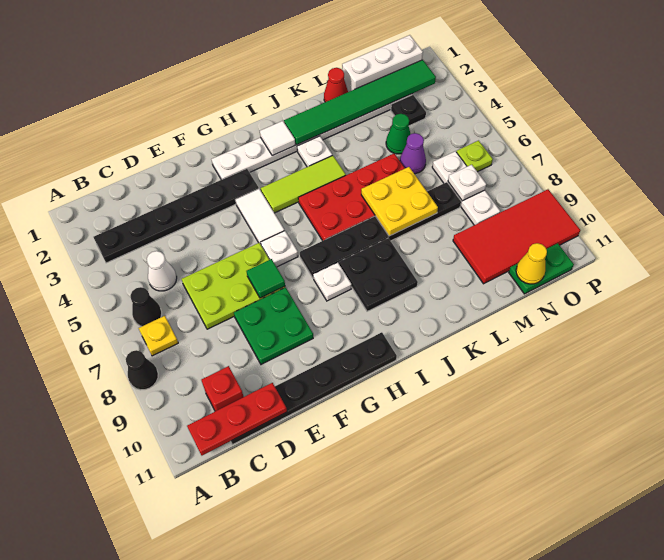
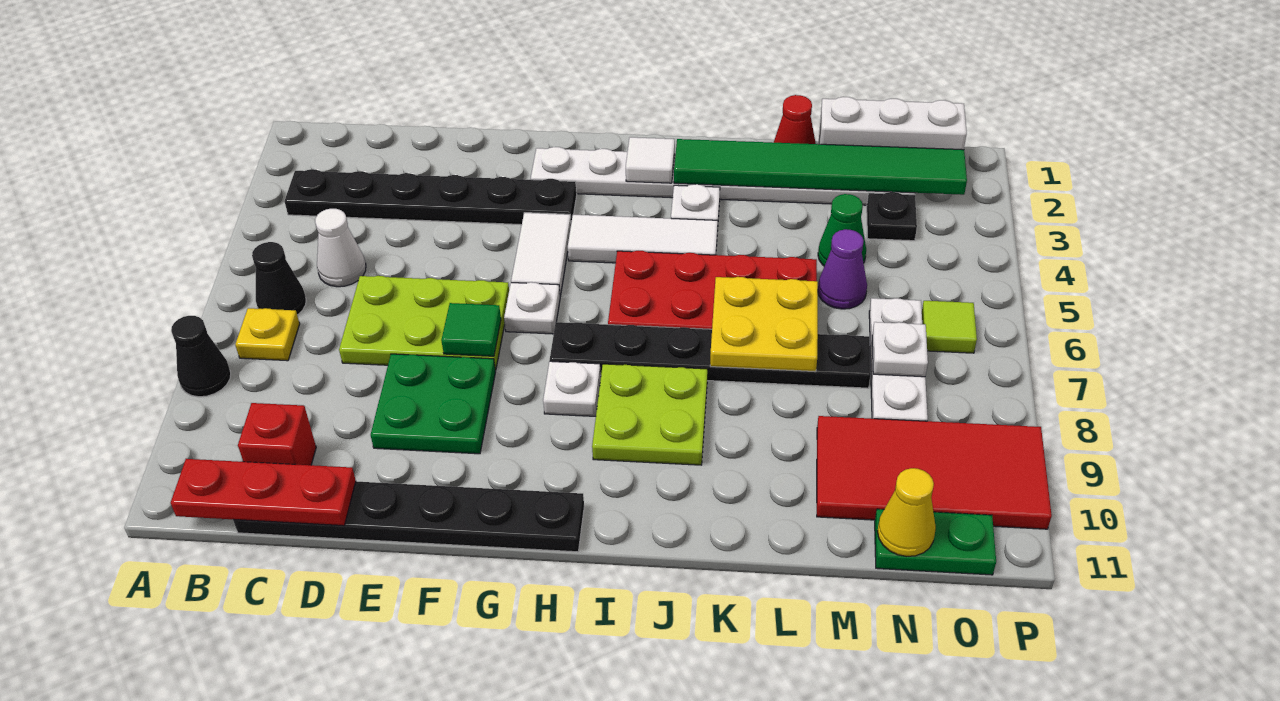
lime tile H4:J4 level 1 -> white tile H4:J4 level 1
black plate I8:J9 level 1 -> lime plate I8:J9 level 1
lime plate O6 level 1 -> lime tile O6 level 1

